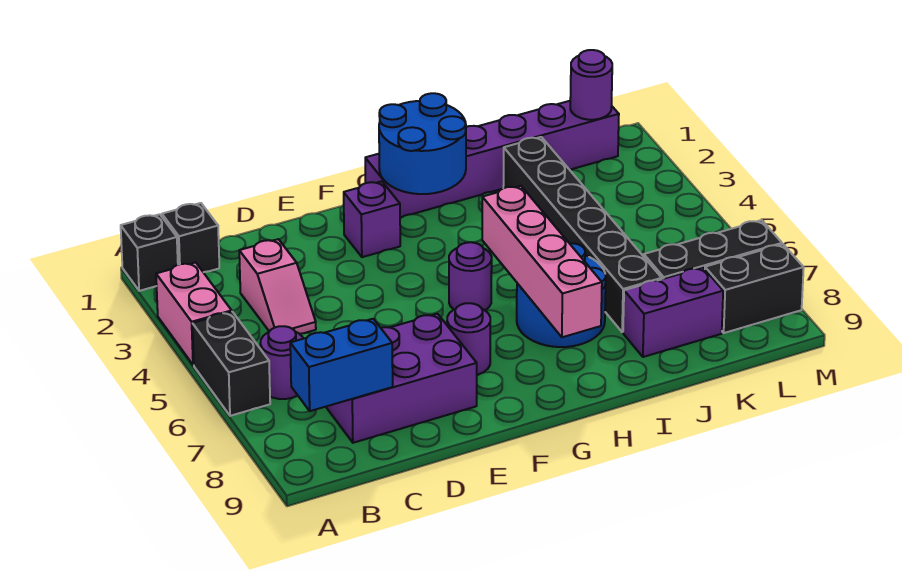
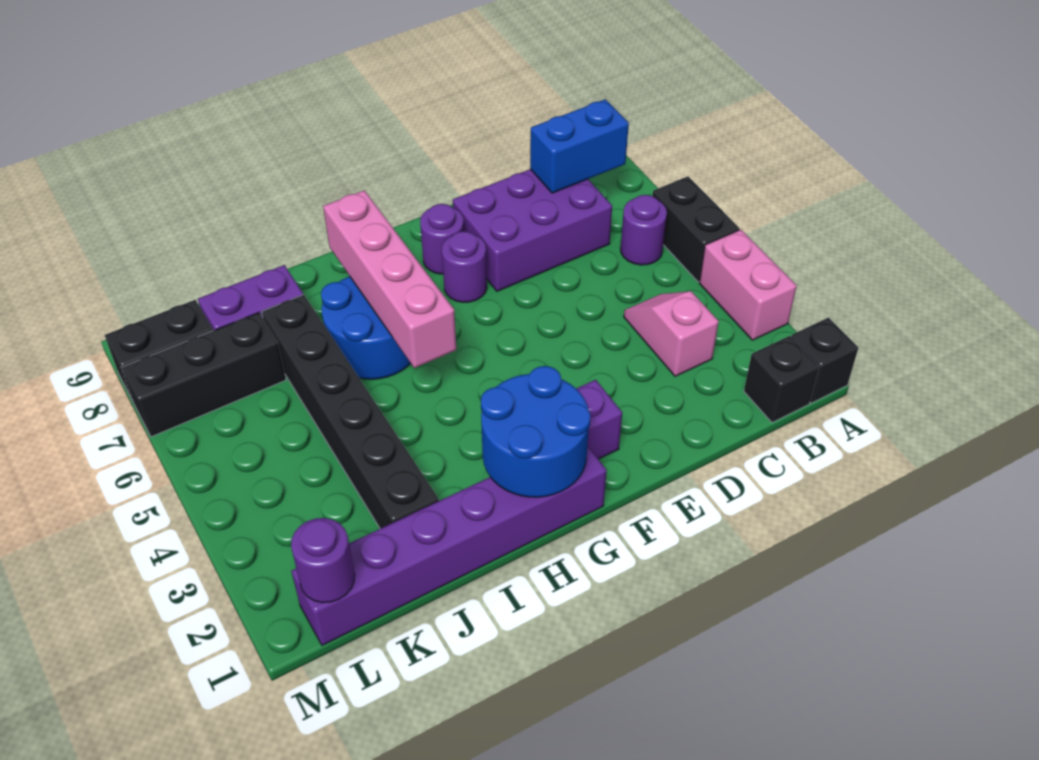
purple round brick G5 level 1 -> purple round brick F8 level 1

